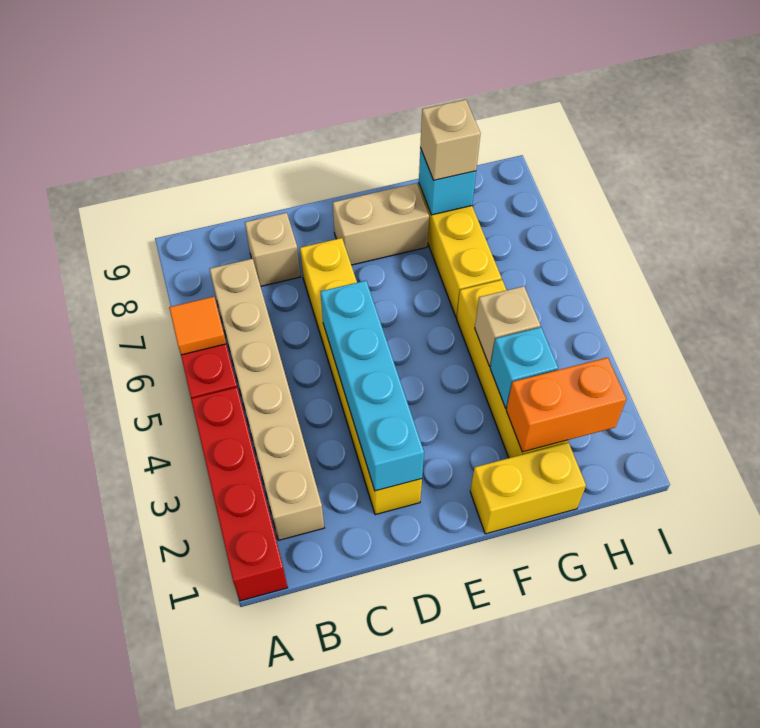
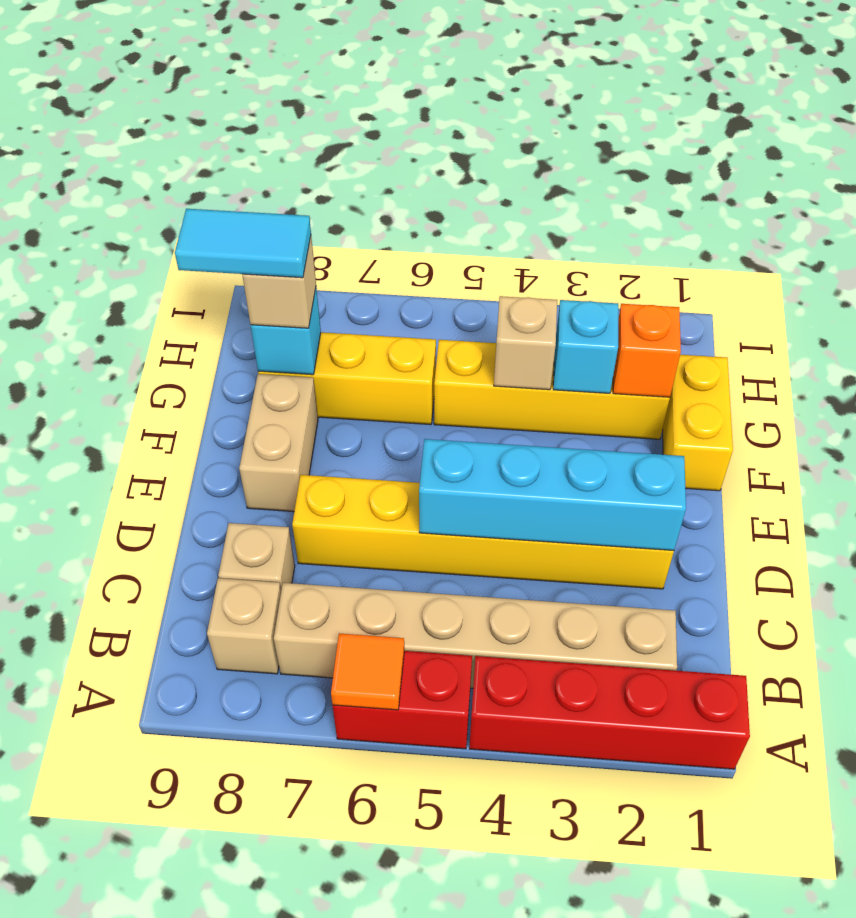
none -> tan brick B8 level 1
orange brick G2:H2 level 2 -> orange brick G2 level 2
none -> cyan tile G8:G9 level 4

